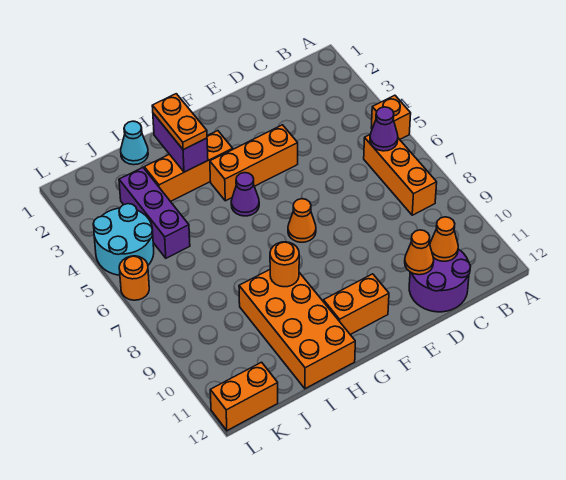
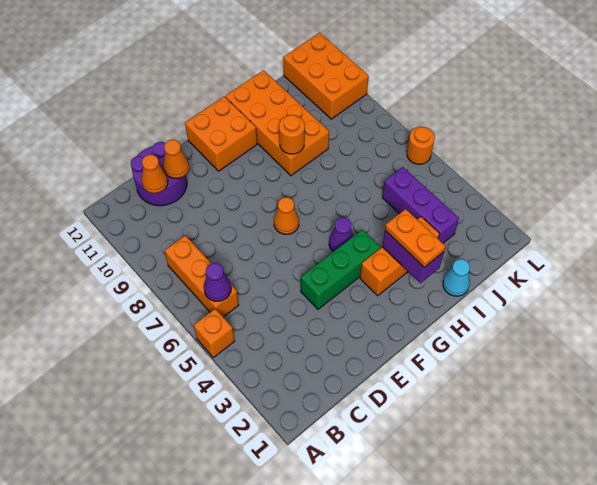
orange brick E4:G4 level 1 -> green brick E4:G4 level 1
orange brick F11:G11 level 1 -> orange brick F11:G12 level 1
cyan round brick K4:L5 level 1 -> none
orange brick K12:L12 level 1 -> orange brick K10:L12 level 1

